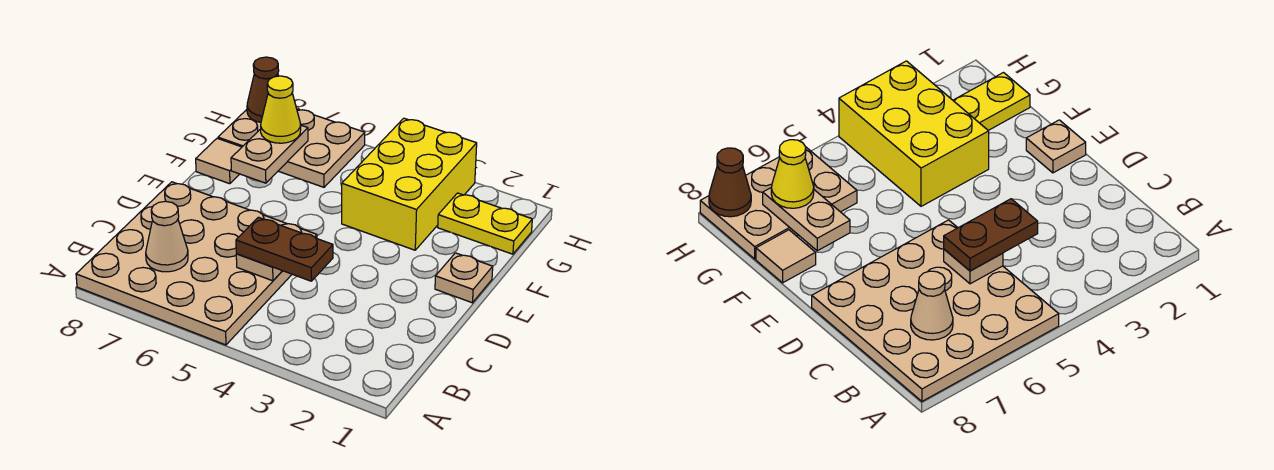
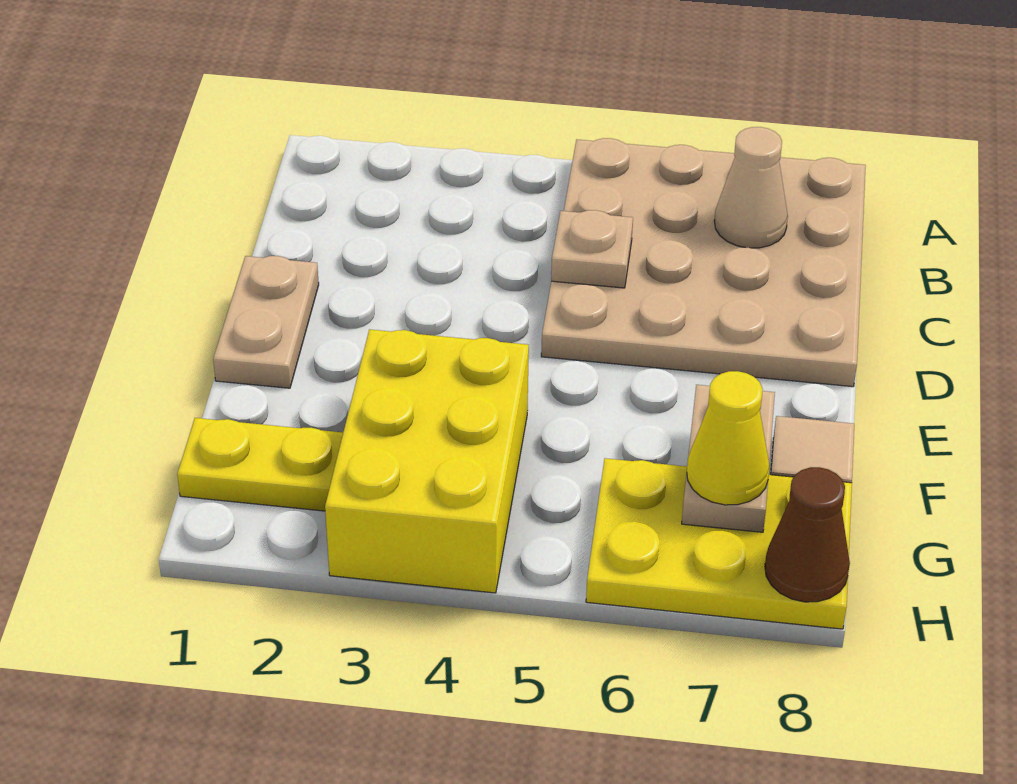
brown plate C4:C5 level 3 -> none
tan plate E1 level 1 -> tan plate D1:E1 level 1
tan plate G6:H8 level 1 -> yellow plate G6:H8 level 1

